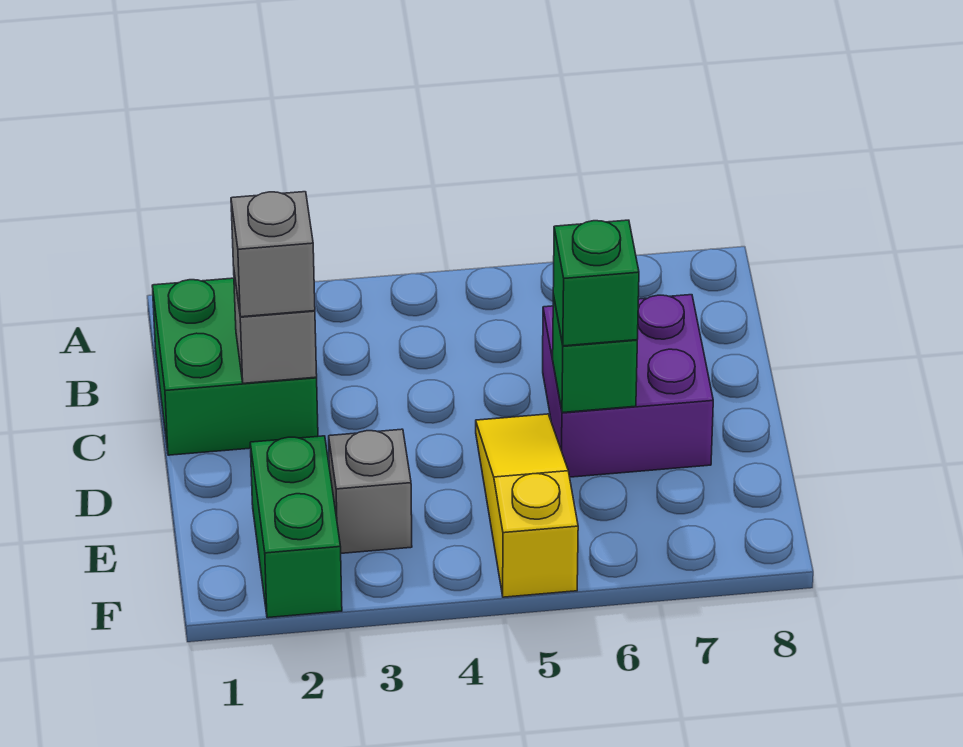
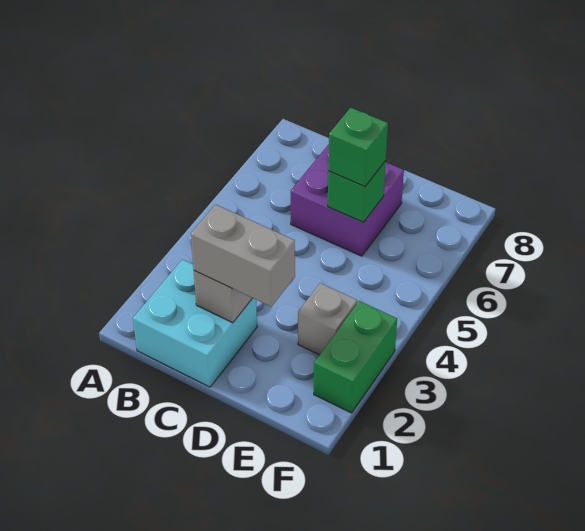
green brick B1:C2 level 1 -> cyan brick B1:C2 level 1
grey brick C2 level 3 -> grey brick C2:D2 level 3
yellow slope D5:F5 level 1 top F -> none
green brick E2:F2 level 1 -> green brick F2:F3 level 1

